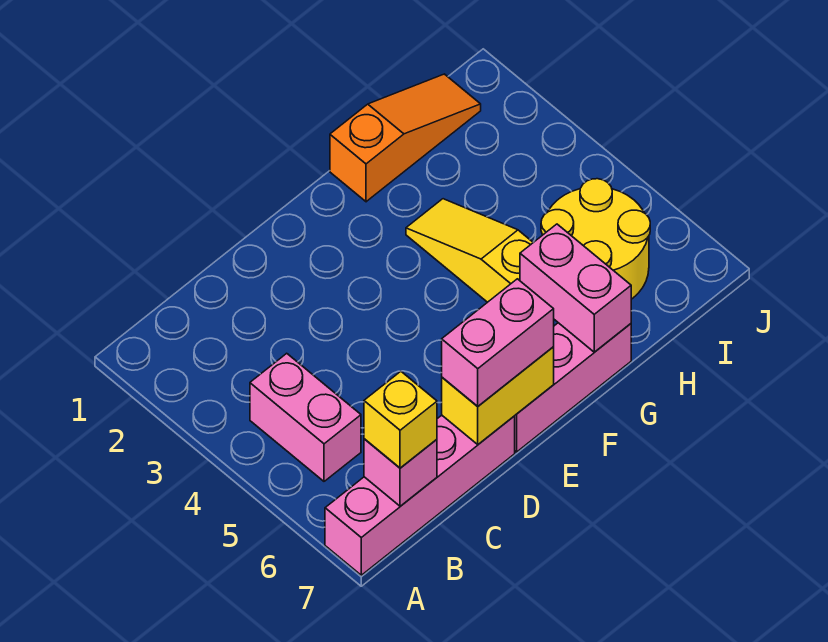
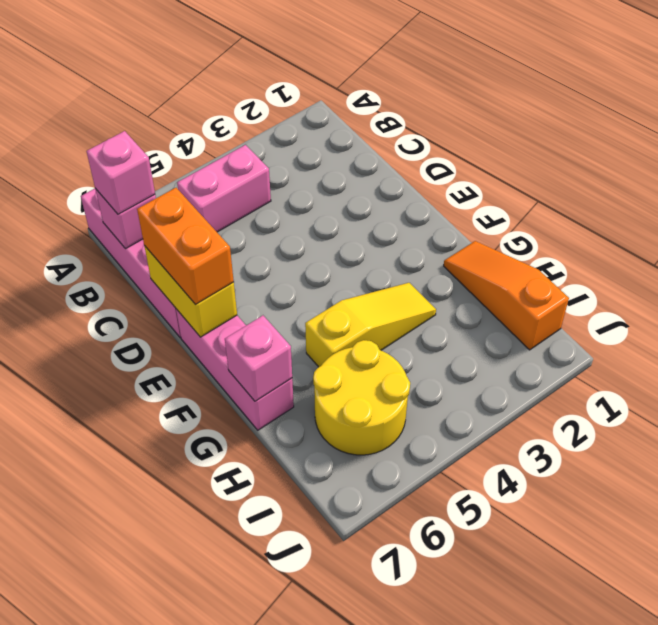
yellow brick B7 level 3 -> pink brick B7 level 3
pink brick D7:E7 level 3 -> orange brick D7:E7 level 3
orange slope G1:I1 level 1 top G -> orange slope G1:I1 level 1 top I
pink brick G6:G7 level 2 -> pink brick G7 level 2

